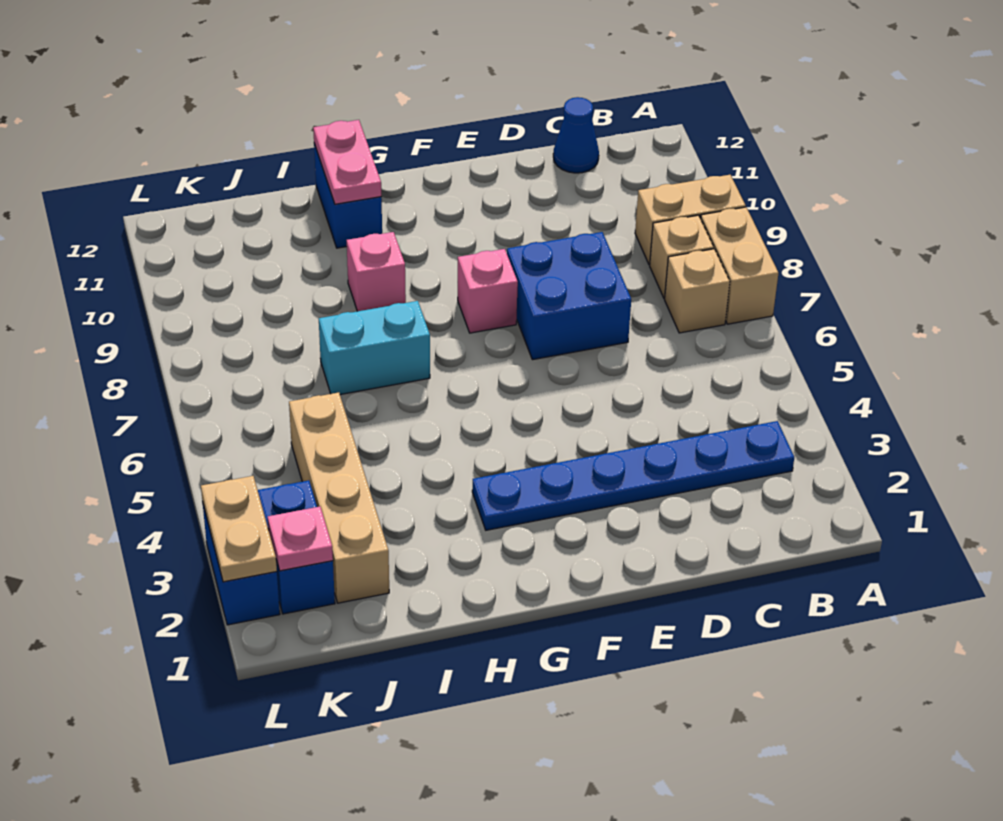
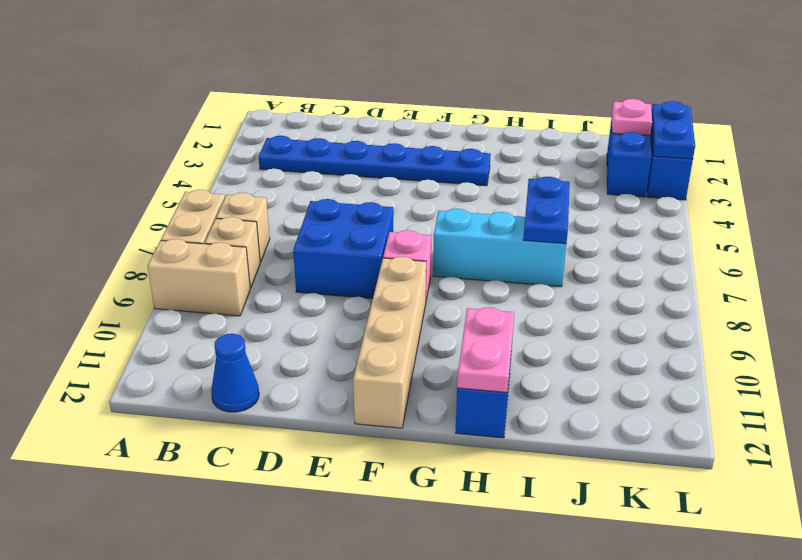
cyan brick H7:I7 level 1 -> cyan brick G7:I7 level 1
pink brick H9 level 1 -> none
none -> blue plate I6:I7 level 2
tan brick J2:J5 level 1 -> tan brick F9:F12 level 1
tan plate L2:L3 level 2 -> blue plate L2:L3 level 2

